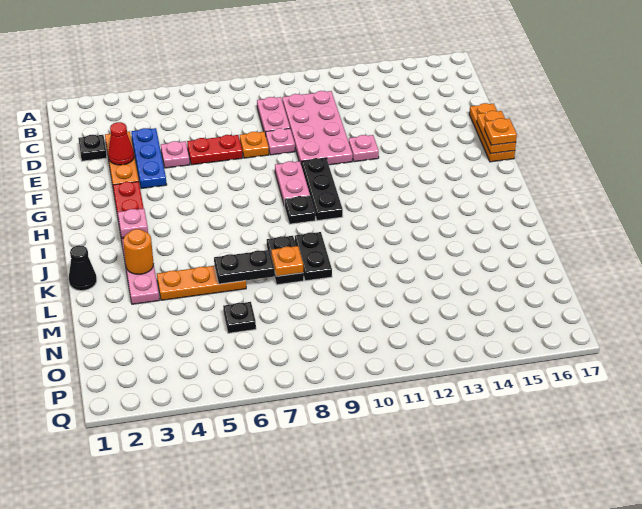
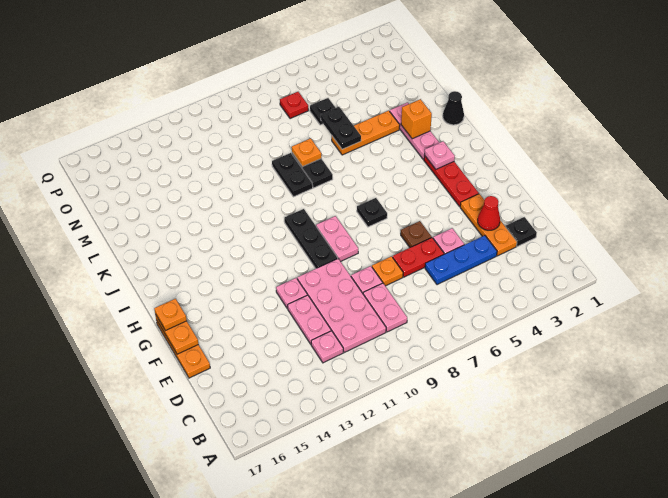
none -> pink plate C12 level 1
blue plate D4:F4 level 1 -> blue plate D4:D6 level 1
none -> pink plate D12:E12 level 1
none -> brown plate F6 level 1
black plate I9 level 1 -> black plate H7 level 1
orange round brick K3 level 2 -> orange brick K3 level 2
black plate L6:L7 level 2 -> black plate L6:M6 level 2
none -> red plate O7 level 1

